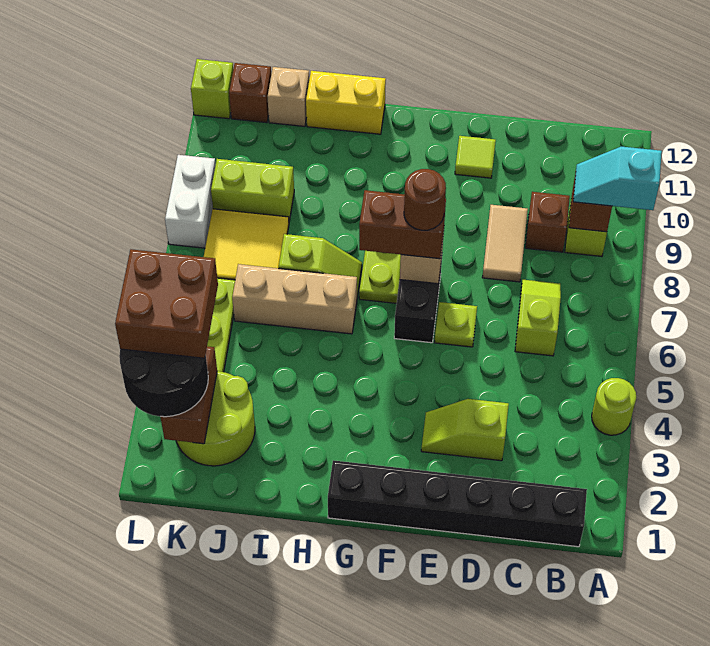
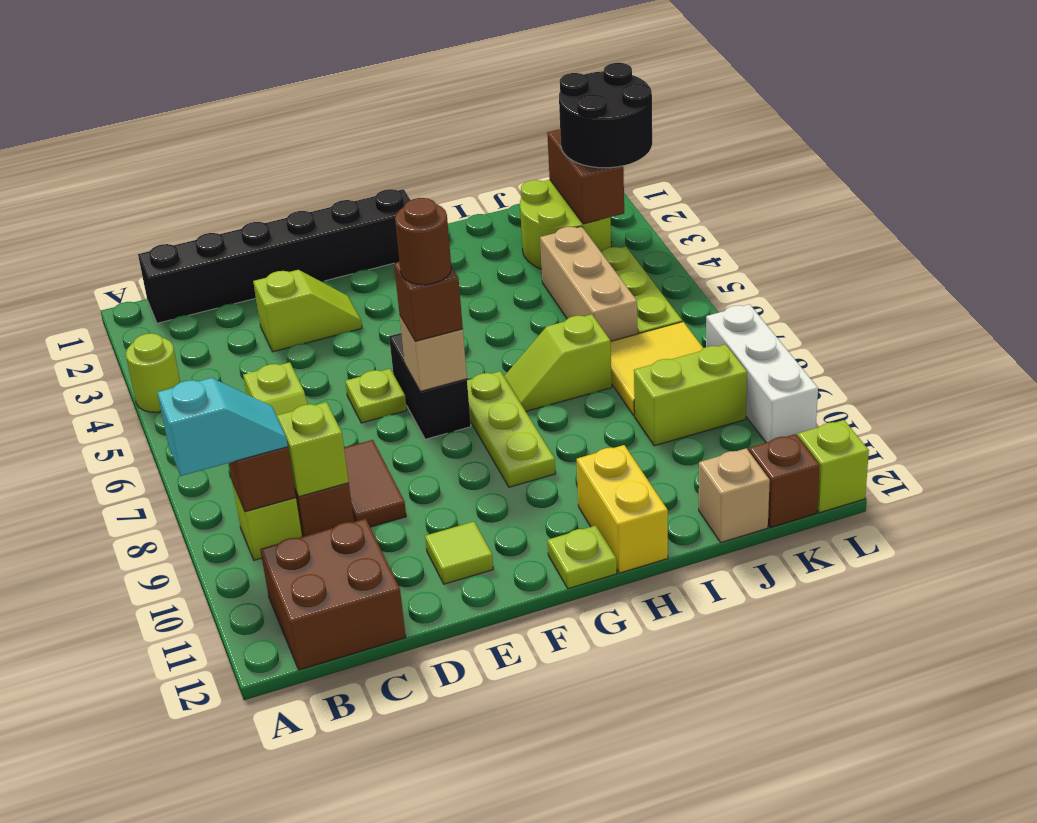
none -> lime brick C9 level 2
tan tile D8:D9 level 1 -> brown tile D8:D9 level 1
brown brick F7:G7 level 3 -> brown brick F7 level 3
none -> lime plate G12 level 1
tan brick H6:J6 level 1 -> tan brick J4:J6 level 1
yellow brick H12:I12 level 1 -> yellow brick H11:H12 level 1
brown brick K3:L4 level 4 -> brown brick B11:C12 level 1
white brick L8:L9 level 1 -> white brick L8:L10 level 1

